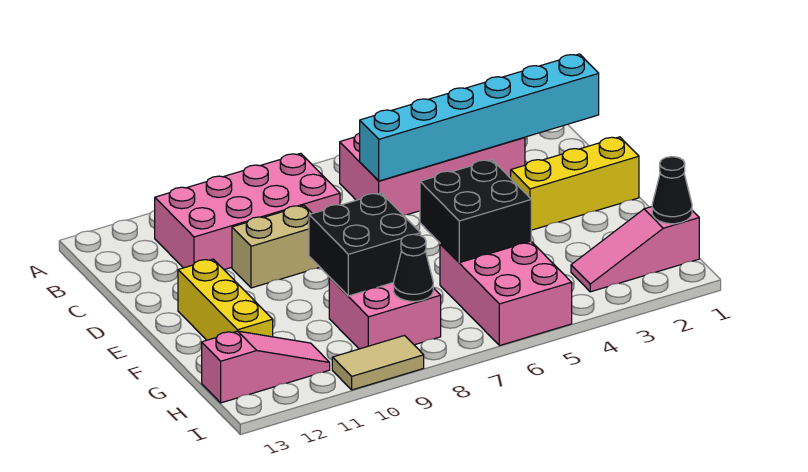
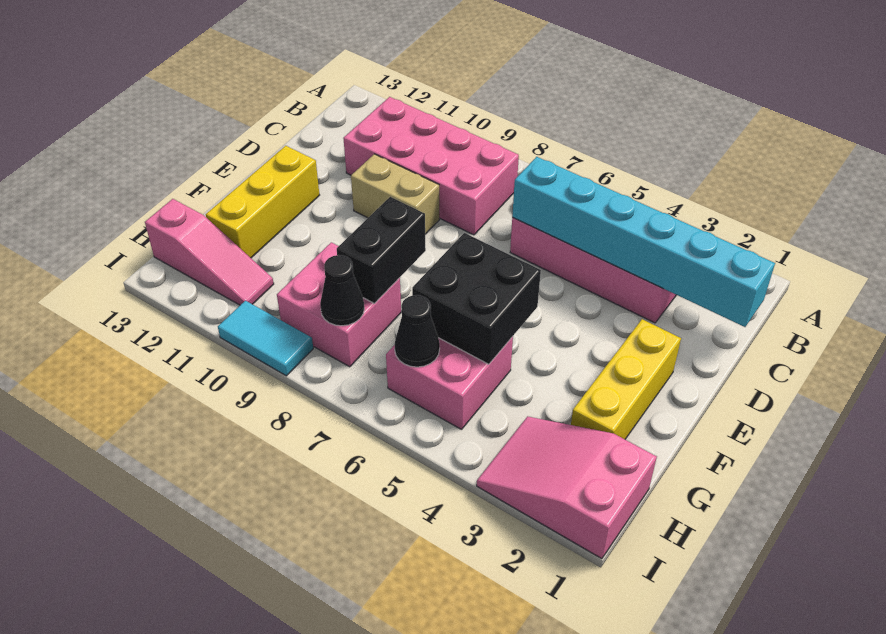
yellow brick E1:E3 level 1 -> yellow brick E2:G2 level 1
black brick F8:G9 level 2 -> black brick F8:G8 level 2
pink brick G5:I6 level 1 -> pink brick G5:H6 level 1
pink slope H1:H3 level 1 top 1 -> pink slope H1:I3 level 1 top 1
black cone H1 level 2 -> black cone H6 level 2
tan tile I9:I10 level 1 -> cyan tile I9:I10 level 1

